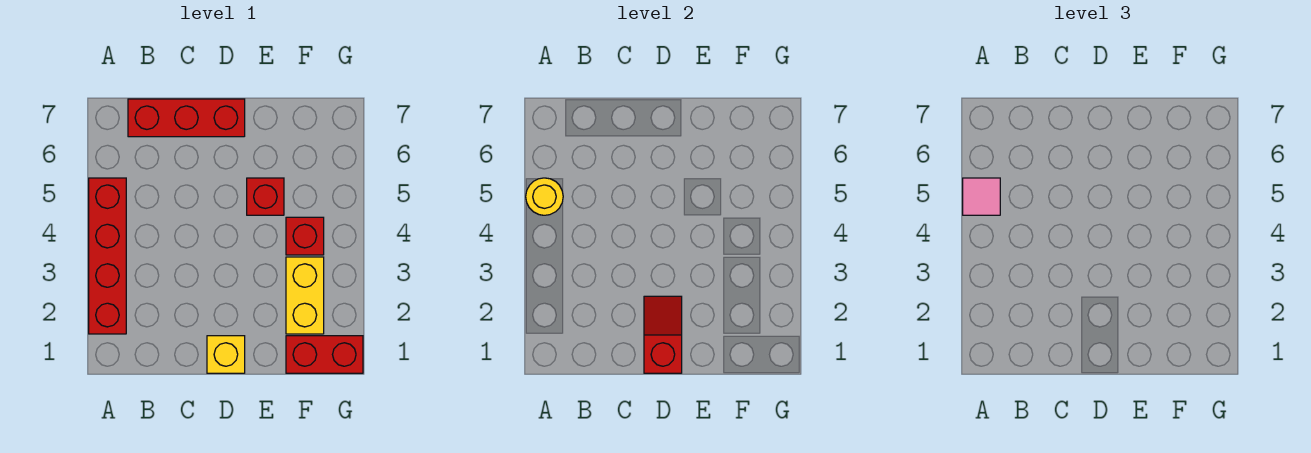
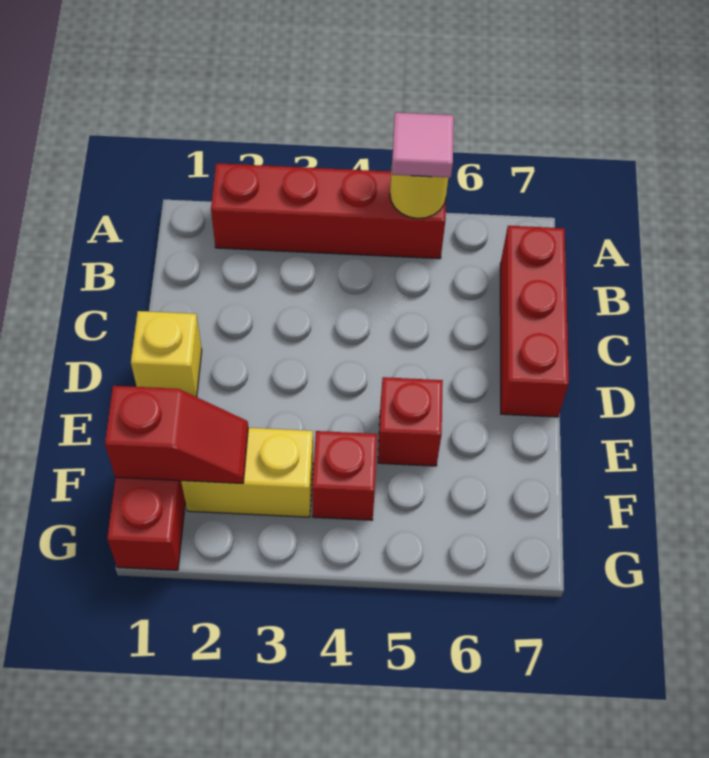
red slope D1:D2 level 2 top 1 -> red slope F1:F2 level 2 top 1

